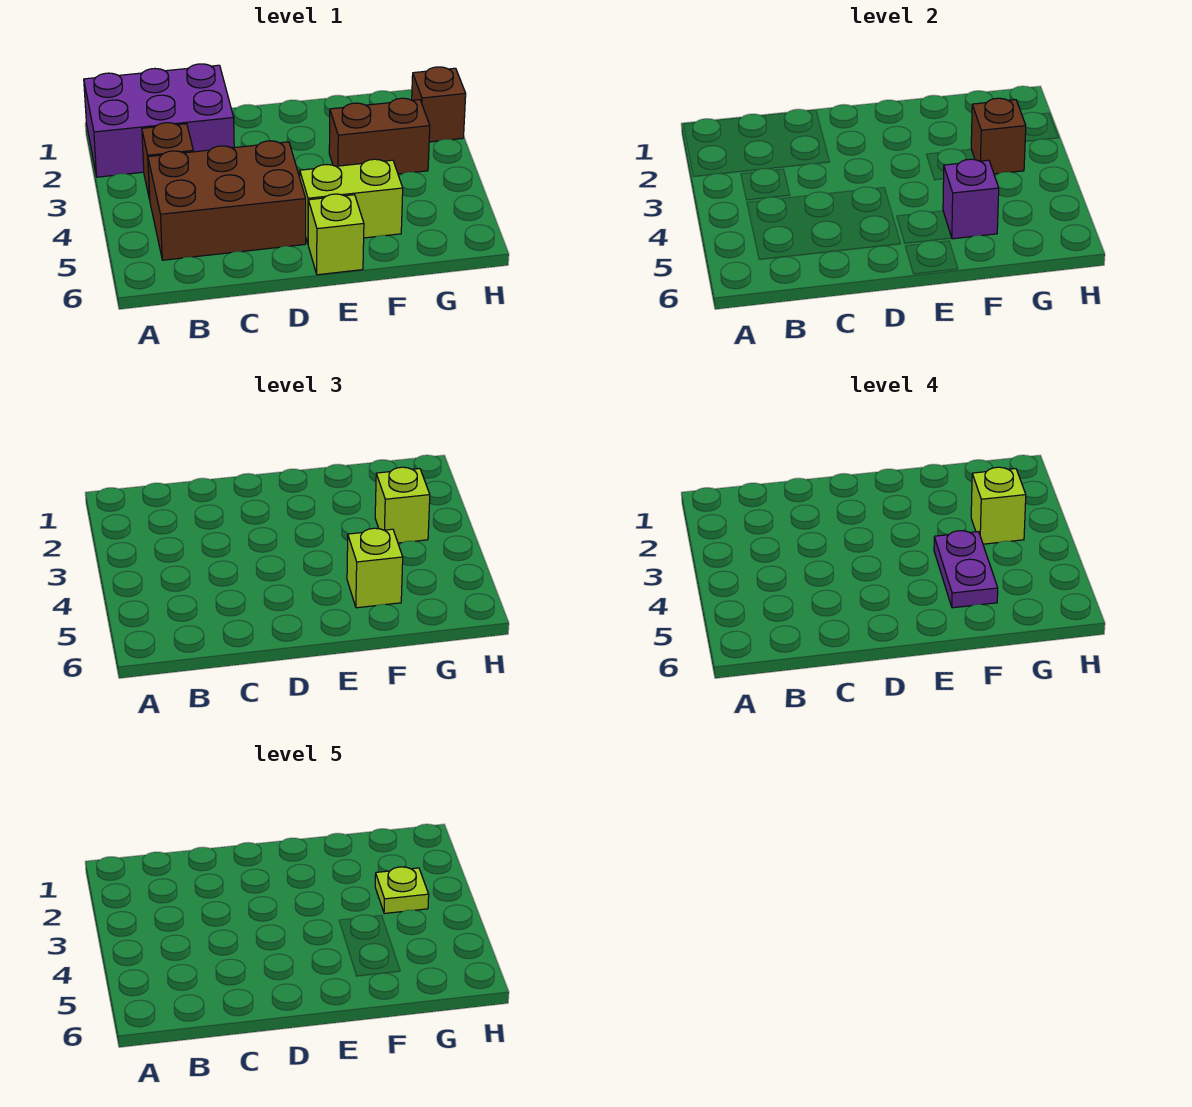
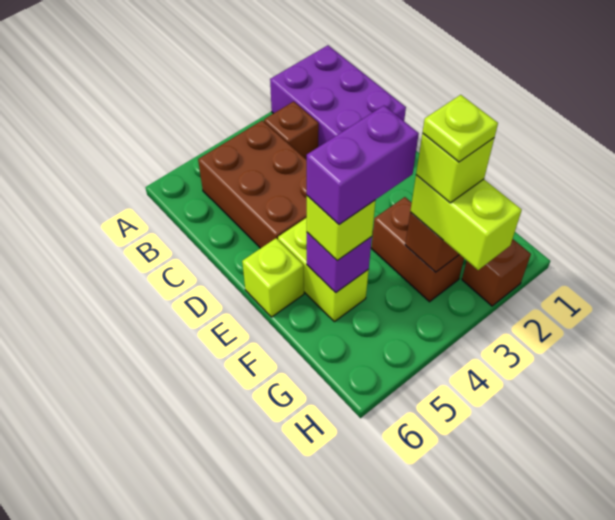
purple plate F4:F5 level 4 -> purple brick F4:F5 level 4
lime brick G3 level 3 -> lime brick G3:H3 level 3

